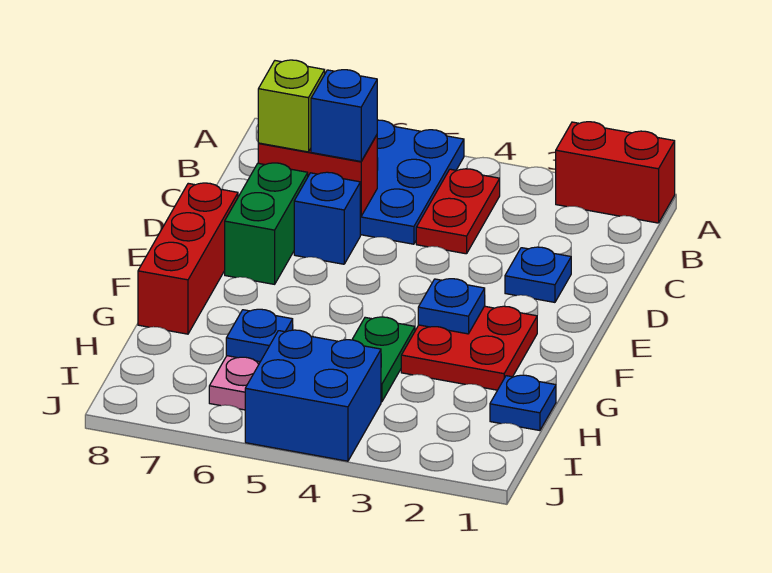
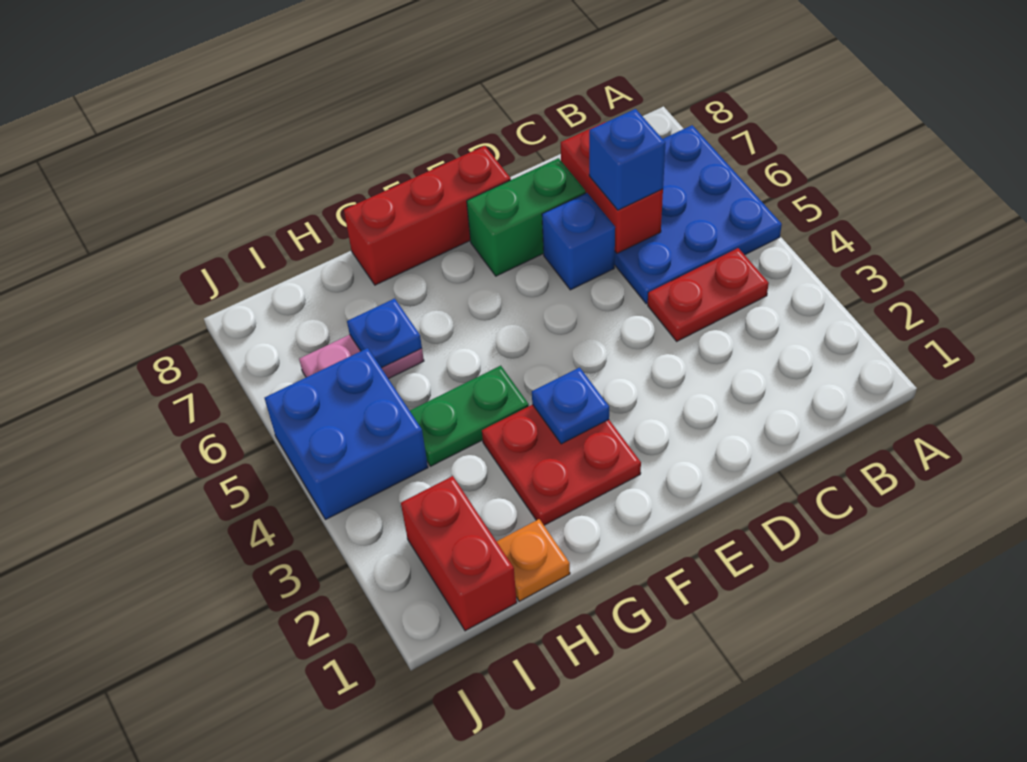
red brick A1:A2 level 1 -> red brick I1:I2 level 1
lime brick C7 level 3 -> none
blue plate D2 level 1 -> none
blue plate H1 level 1 -> orange plate H1 level 1

